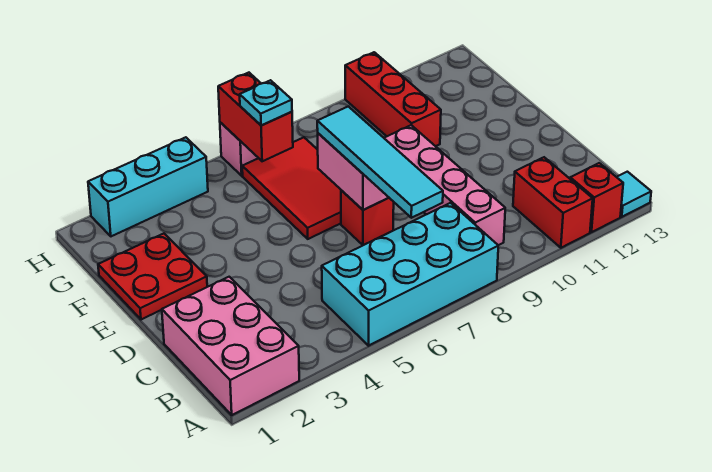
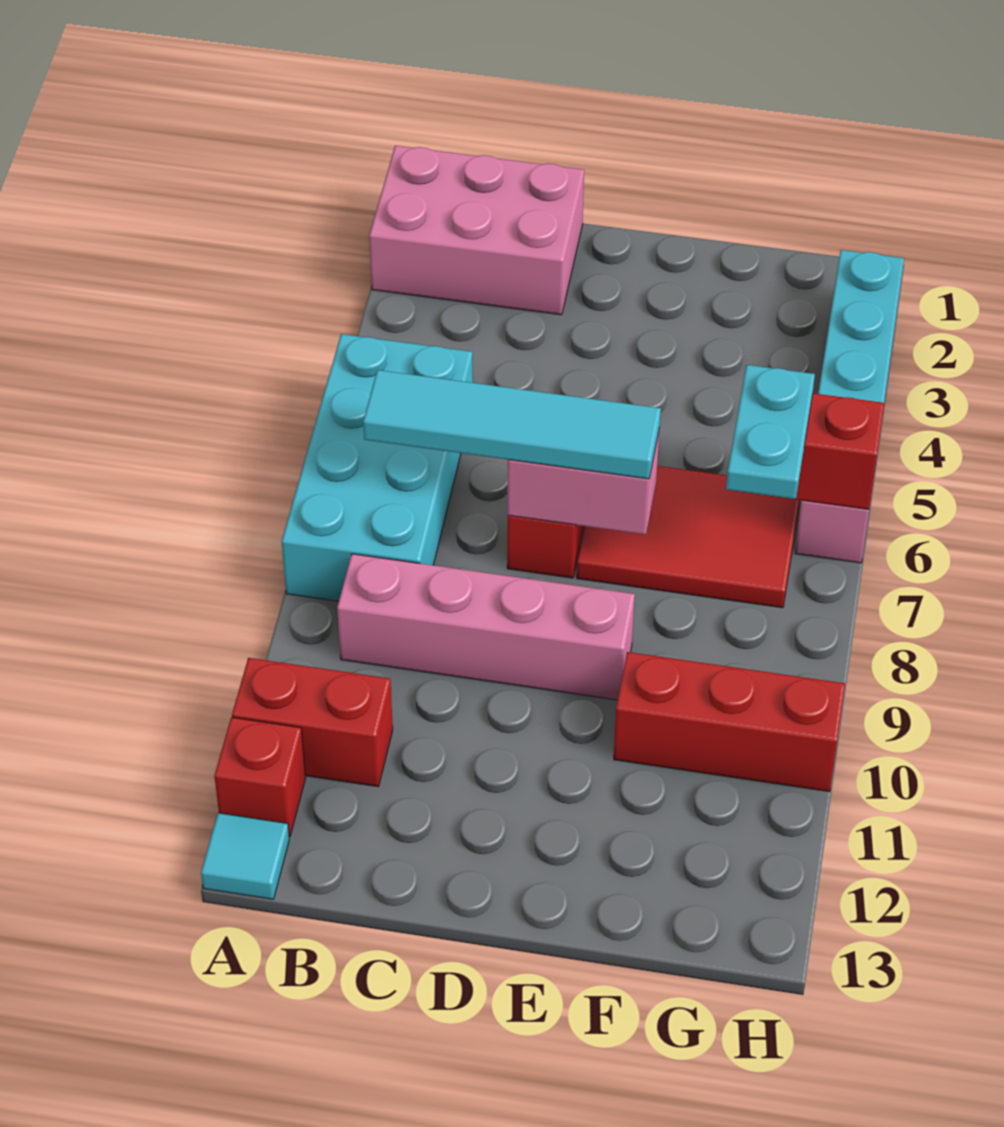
red plate E1:F2 level 1 -> none
cyan plate G6 level 3 -> cyan plate G6:G7 level 3

